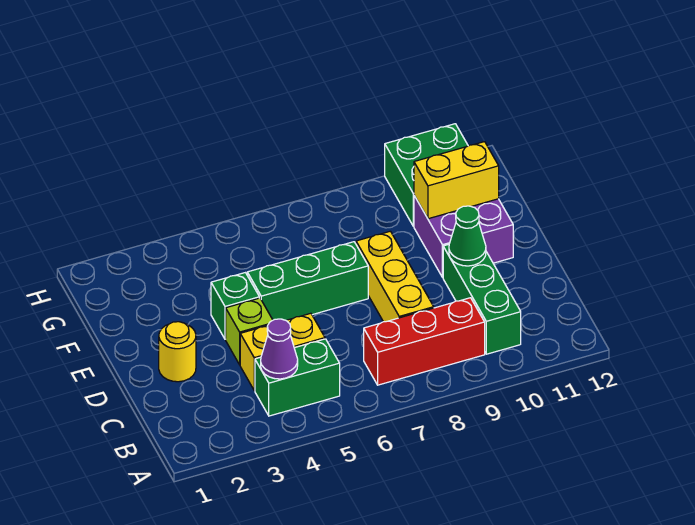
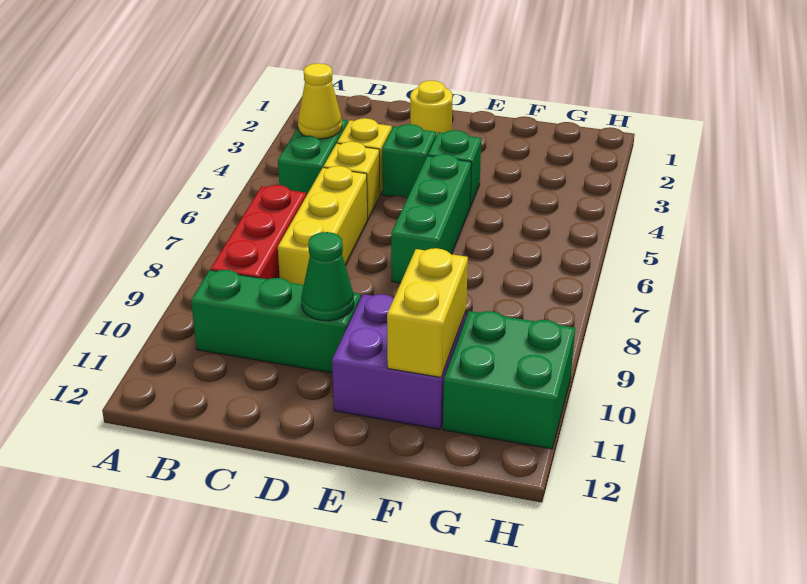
purple cone B4 level 2 -> yellow cone B4 level 2
yellow brick C8:E8 level 1 -> yellow brick C6:C8 level 1
lime brick D4 level 1 -> green brick D4 level 1

